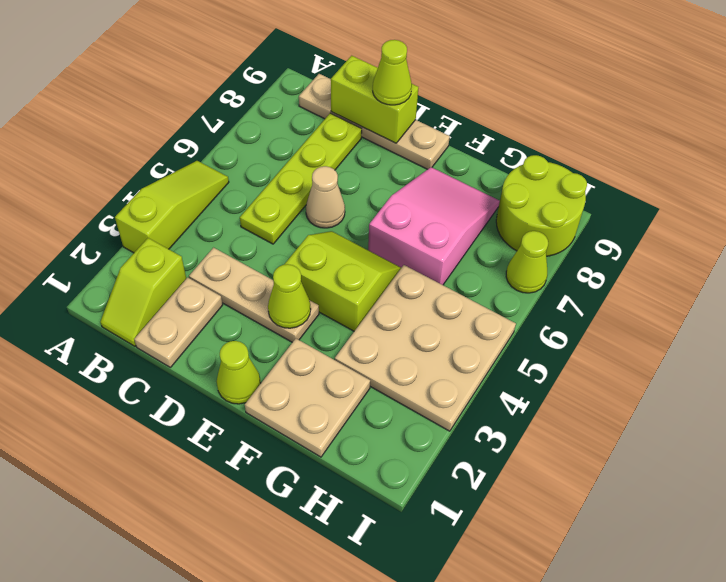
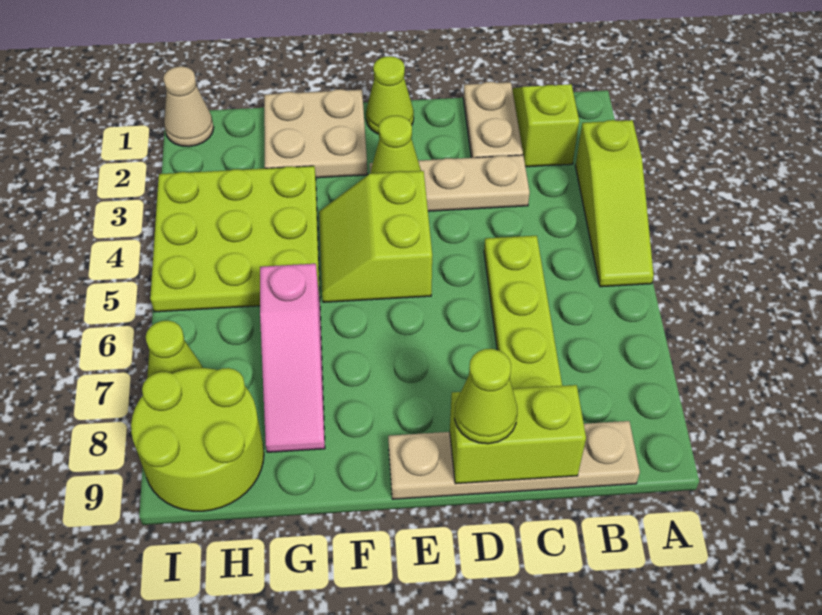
tan cone D6 level 1 -> tan cone I1 level 1
lime slope E4:F5 level 1 top 4 -> lime slope E4:F5 level 1 top E
pink slope F6:G8 level 1 top 6 -> pink slope G6:G8 level 1 top 6
tan plate G3:I5 level 1 -> lime plate G3:I5 level 1

